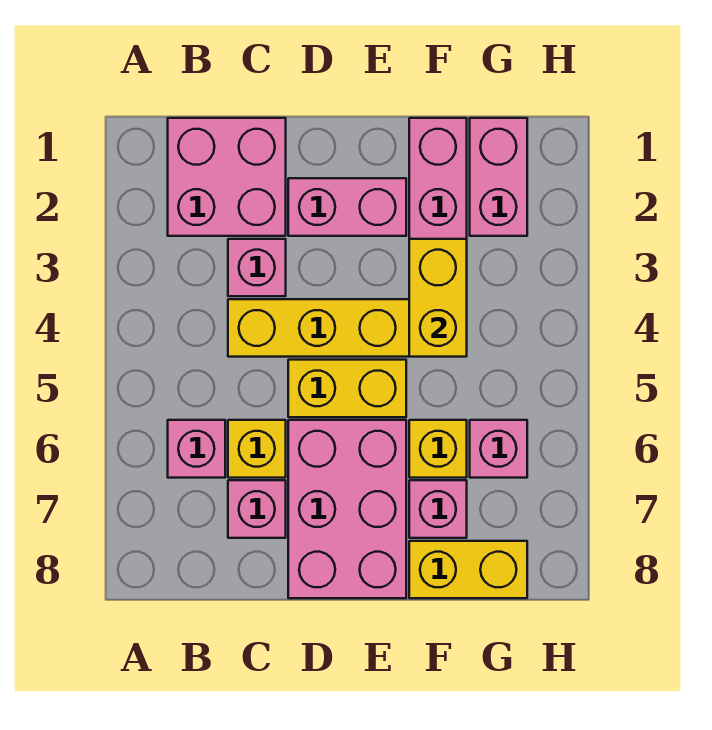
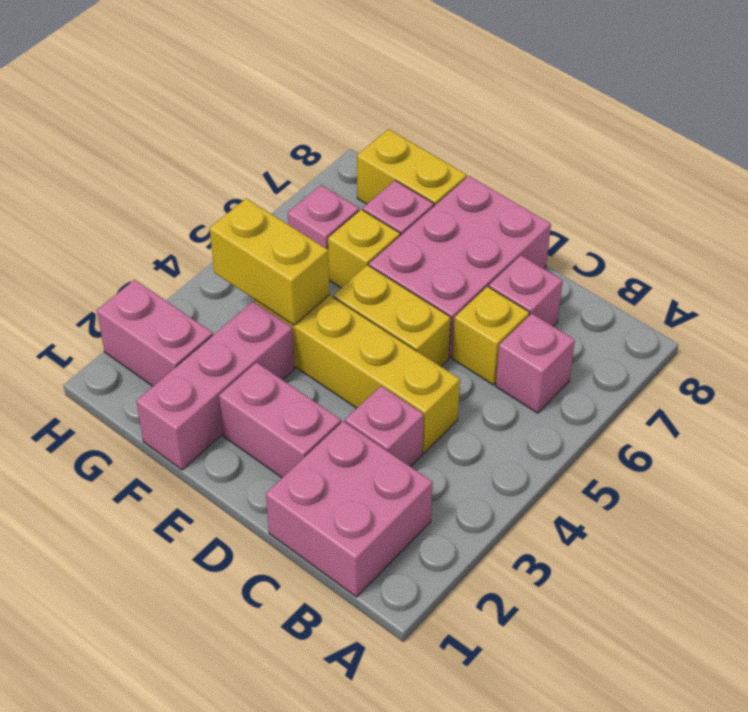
yellow brick F3:F4 level 2 -> yellow brick F4:G4 level 2
pink brick G1:G2 level 1 -> pink brick G2:H2 level 1

